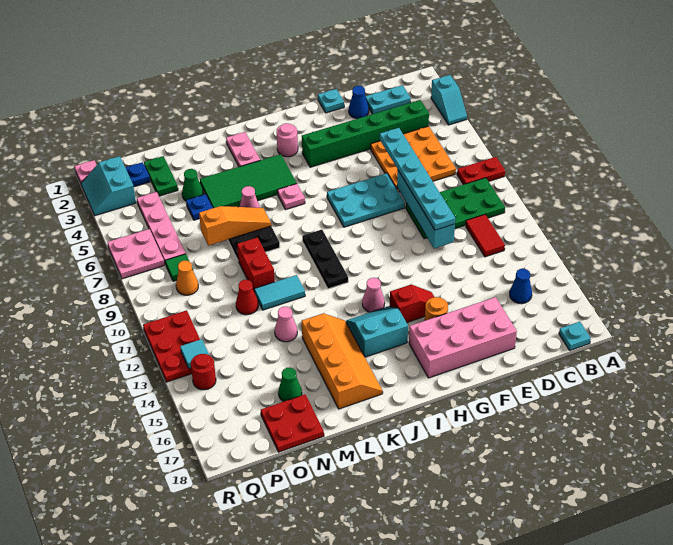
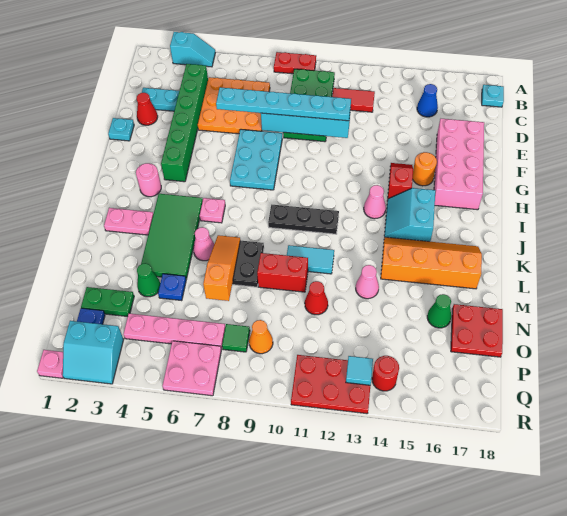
red plate A8:B8 level 1 -> red plate A8:A9 level 1
cyan plate C2:D2 level 1 -> cyan plate D2:D3 level 1
blue cone E2 level 1 -> red cone E2 level 1
cyan tile L11:M11 level 1 -> cyan tile L10:L11 level 1

